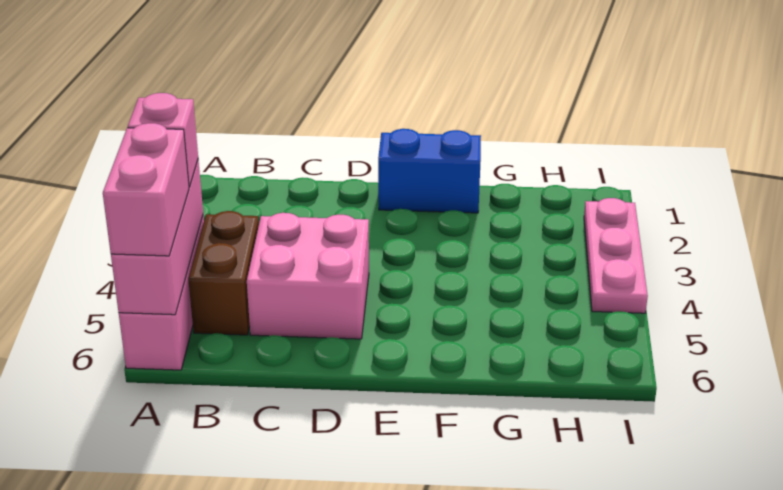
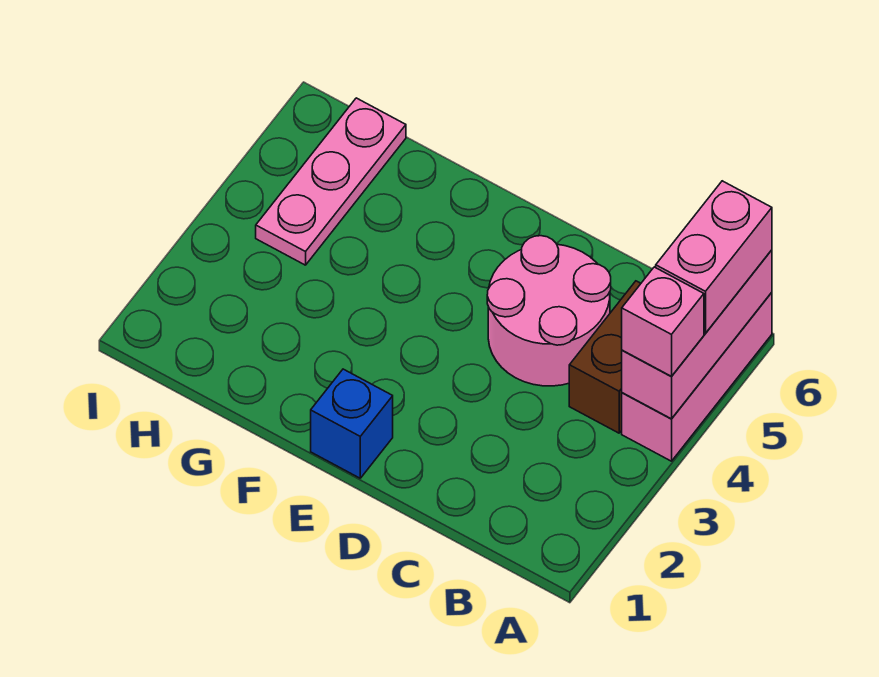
pink brick C4:D5 level 1 -> pink round brick C4:D5 level 1
blue brick E1:F1 level 1 -> blue brick E1 level 1
pink plate I2:I4 level 1 -> pink plate H4:H6 level 1

